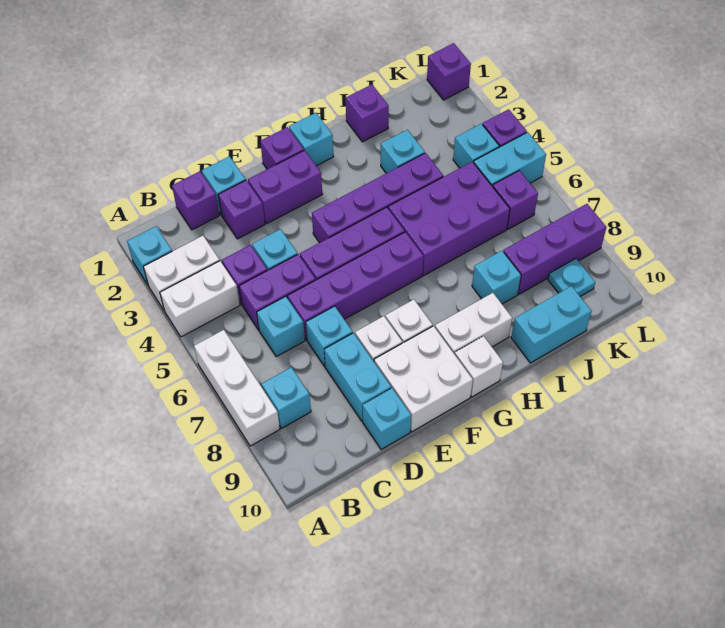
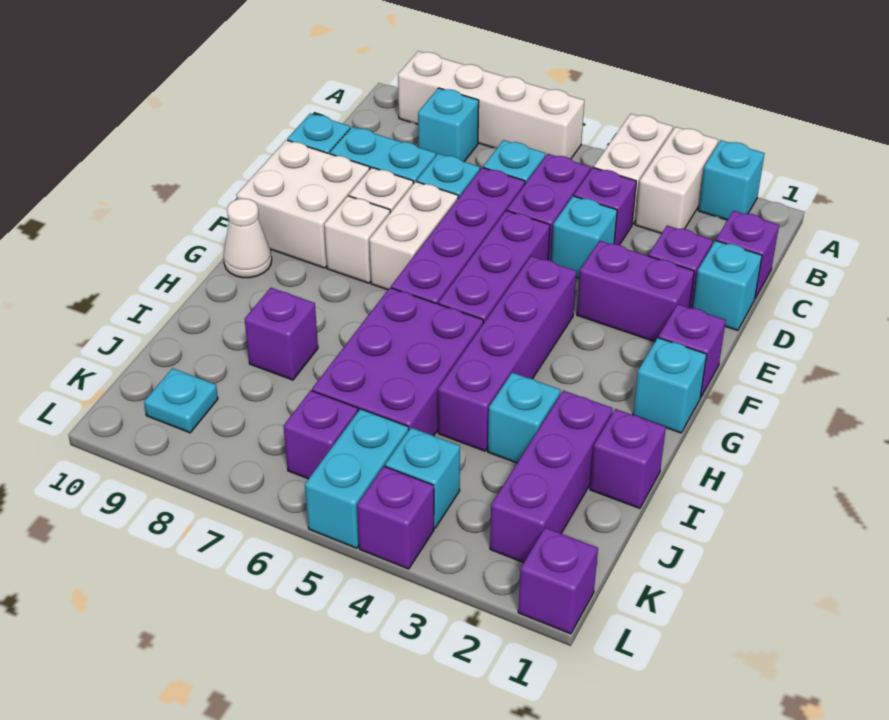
white brick A6:A8 level 1 -> white brick A6:A9 level 1
purple brick E2:F2 level 1 -> purple brick E2:E3 level 1
white brick G9:H9 level 1 -> white brick E7:F7 level 1
white brick G10 level 1 -> white cone G10 level 1
cyan brick I8 level 1 -> purple brick I8 level 1
cyan brick I10:J10 level 1 -> none
purple brick J8:L8 level 1 -> purple brick I2:K2 level 1

